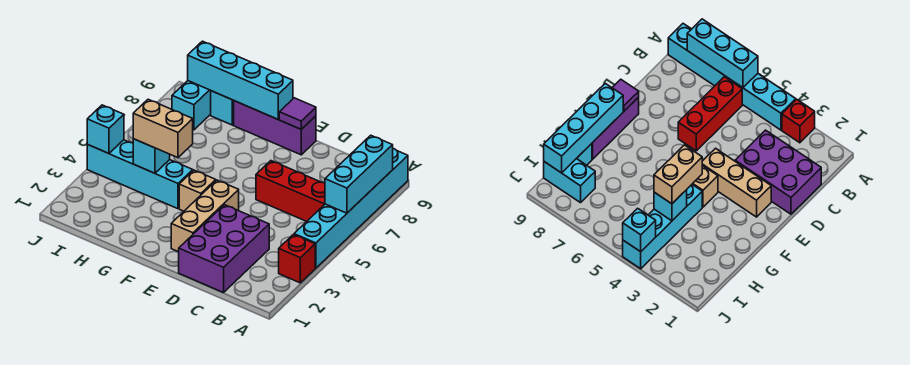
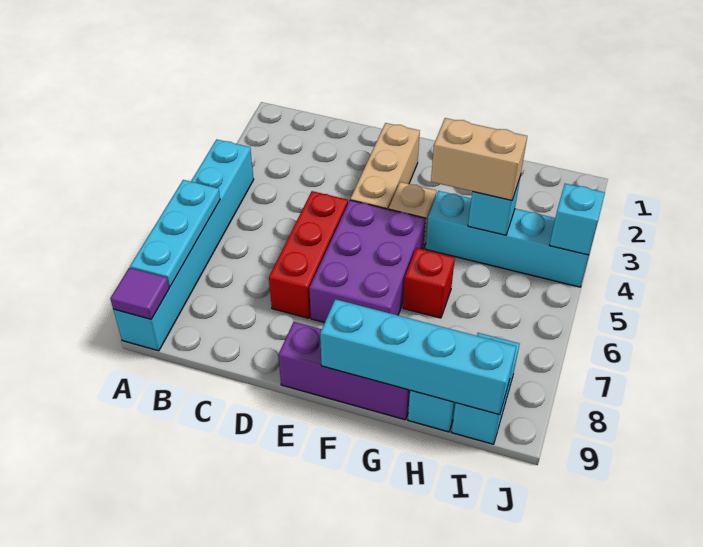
red brick A3 level 1 -> red brick G6 level 1
cyan brick A6:A8 level 2 -> cyan plate A6:A8 level 2
red brick B6:D6 level 1 -> red brick D5:D7 level 1
purple brick C1:D3 level 1 -> purple brick E5:F7 level 1
purple tile E9 level 2 -> purple tile A9 level 2

